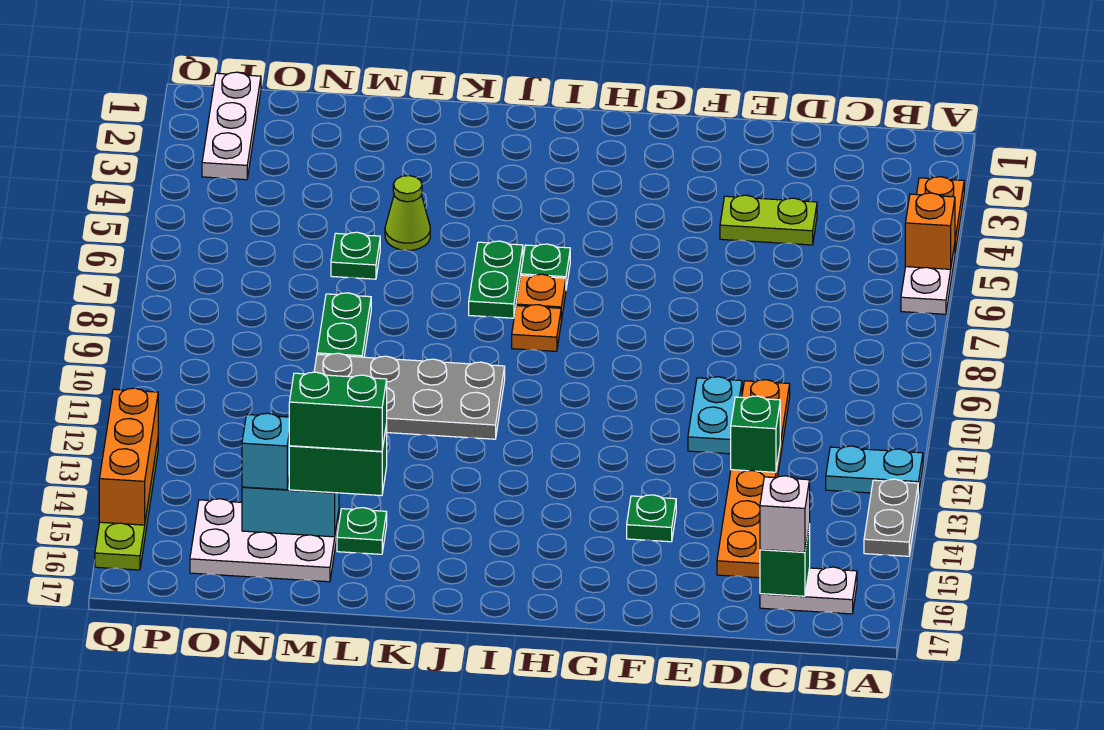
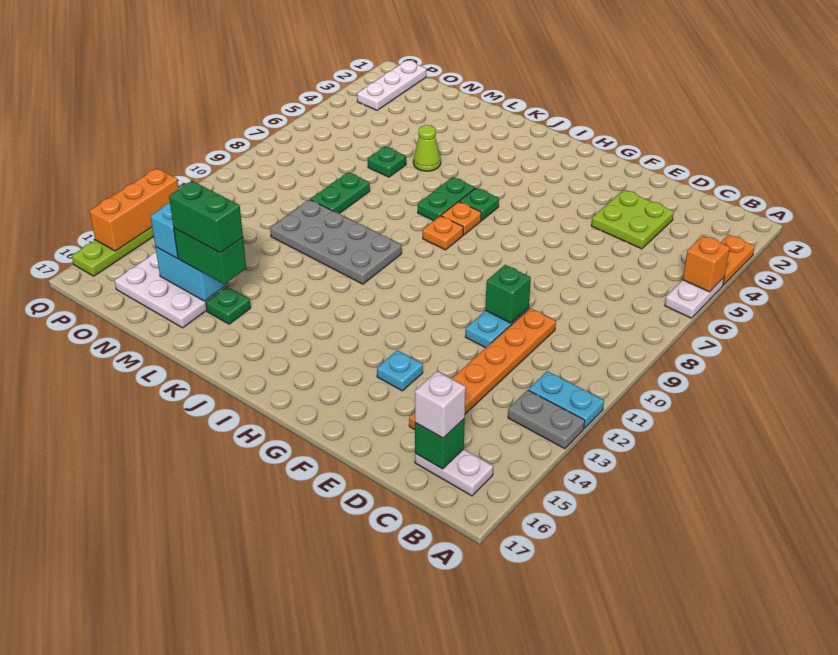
grey plate A13:A14 level 1 -> grey plate A13:B13 level 1
lime plate D4:E4 level 1 -> lime plate D3:E4 level 1
green brick D12 level 2 -> green brick E10 level 2
green plate F14 level 1 -> cyan plate F14 level 1

